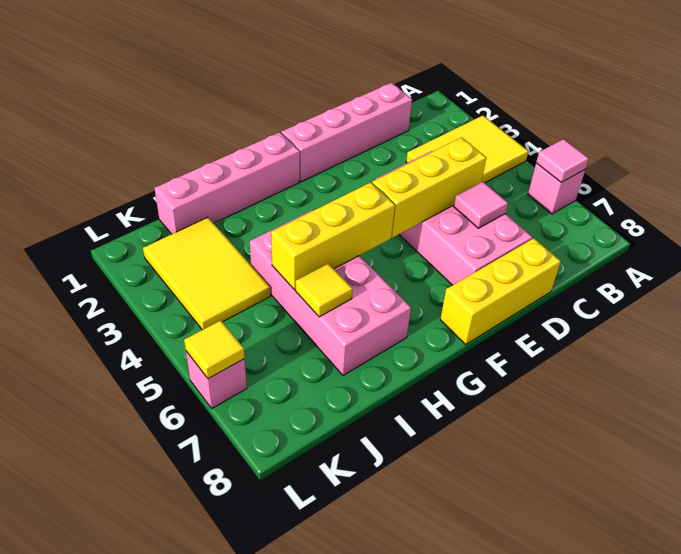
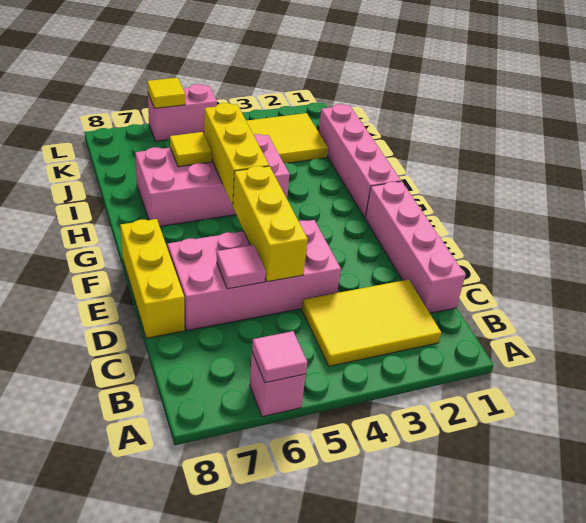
yellow tile A3:C4 level 1 -> yellow tile B2:C4 level 1
pink brick L6 level 1 -> pink brick L5:L6 level 1

